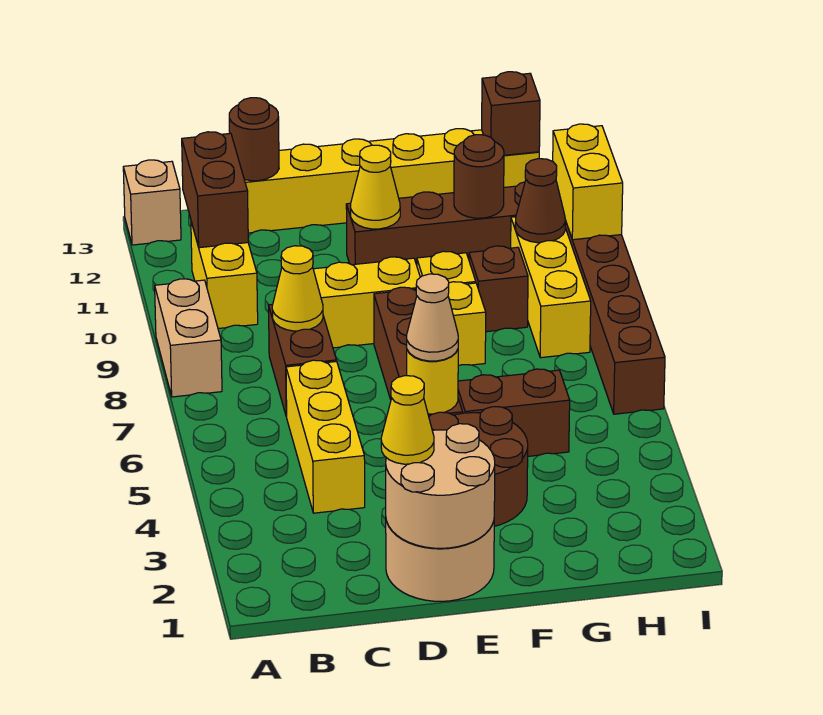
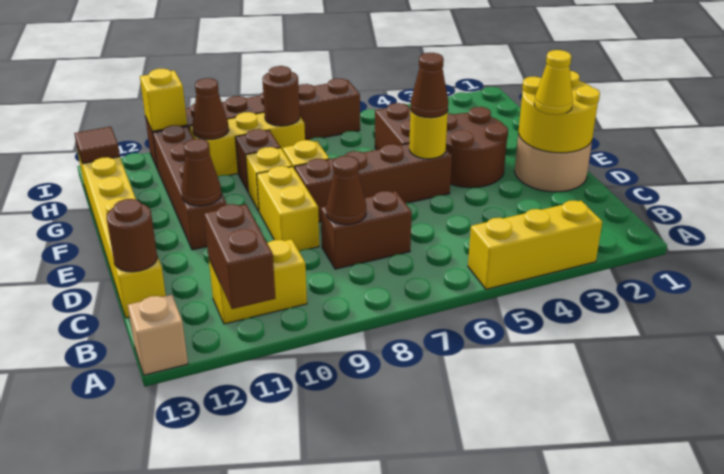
tan brick A8:A9 level 1 -> none
brown brick B11:B12 level 2 -> brown brick A11:B11 level 2
yellow brick C4:C6 level 1 -> yellow brick A3:A5 level 1
yellow cone C8 level 2 -> brown cone C8 level 2
tan round brick D1:E2 level 2 -> yellow round brick D1:E2 level 2
tan cone E5 level 3 -> brown cone E5 level 3
yellow cone E11 level 2 -> brown cone E11 level 2
brown round brick G11 level 2 -> brown round brick H8 level 2
brown brick H13 level 2 -> brown tile H13 level 2
yellow brick I10:I11 level 2 -> yellow brick I11 level 2

